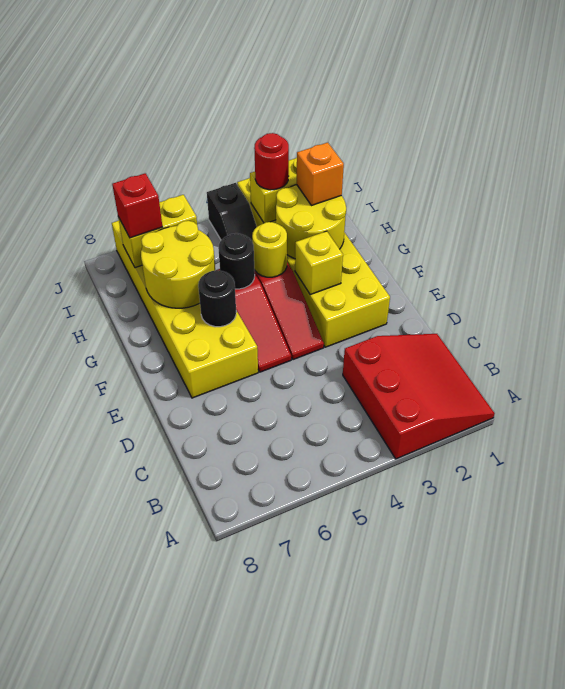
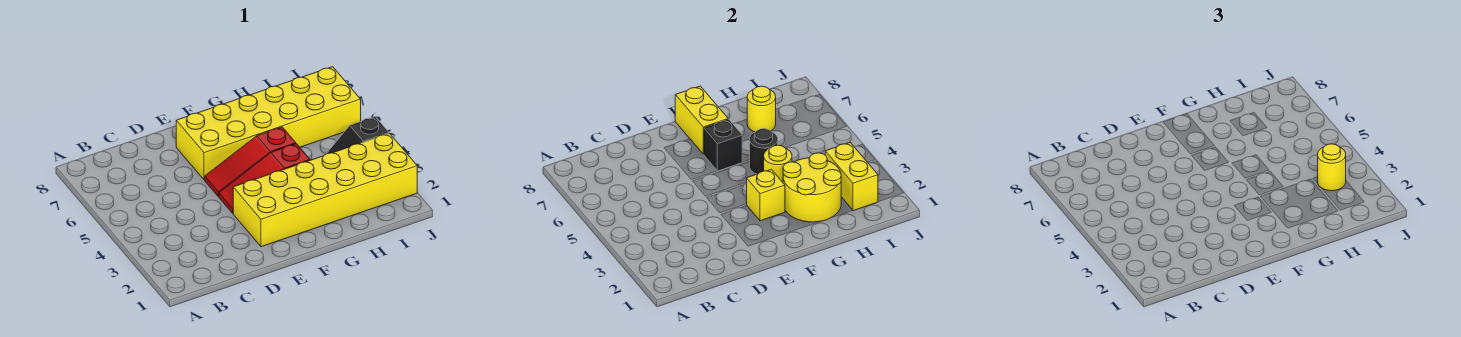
red slope A1:C3 level 1 top 3 -> none
black round brick F6 level 2 -> black brick F6 level 2
yellow round brick G6:H7 level 2 -> yellow round brick H7 level 2
orange brick H2 level 3 -> none
red round brick I3 level 3 -> yellow round brick I3 level 3
yellow brick I6:I7 level 2 -> yellow brick F7:F8 level 2
red brick I7 level 3 -> none

